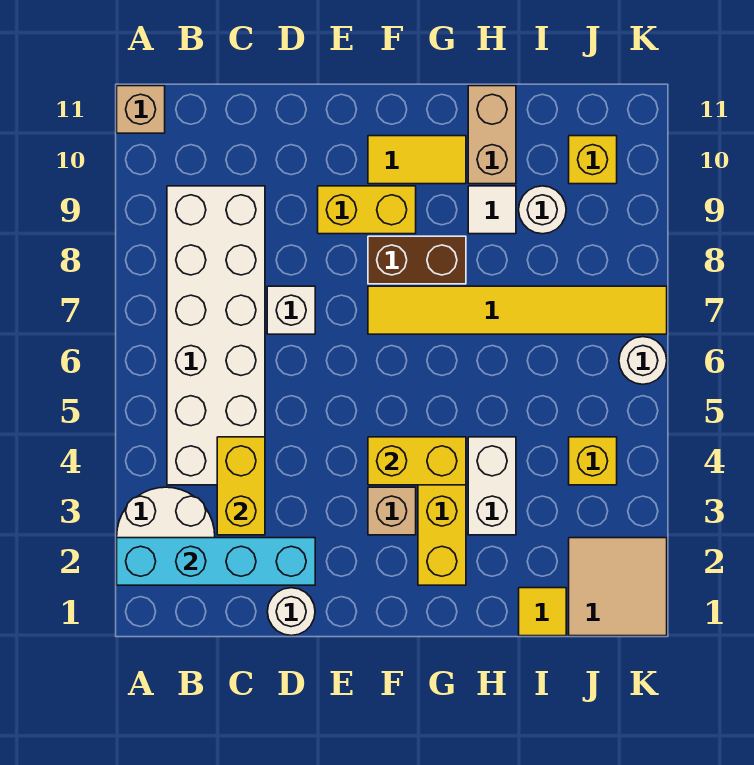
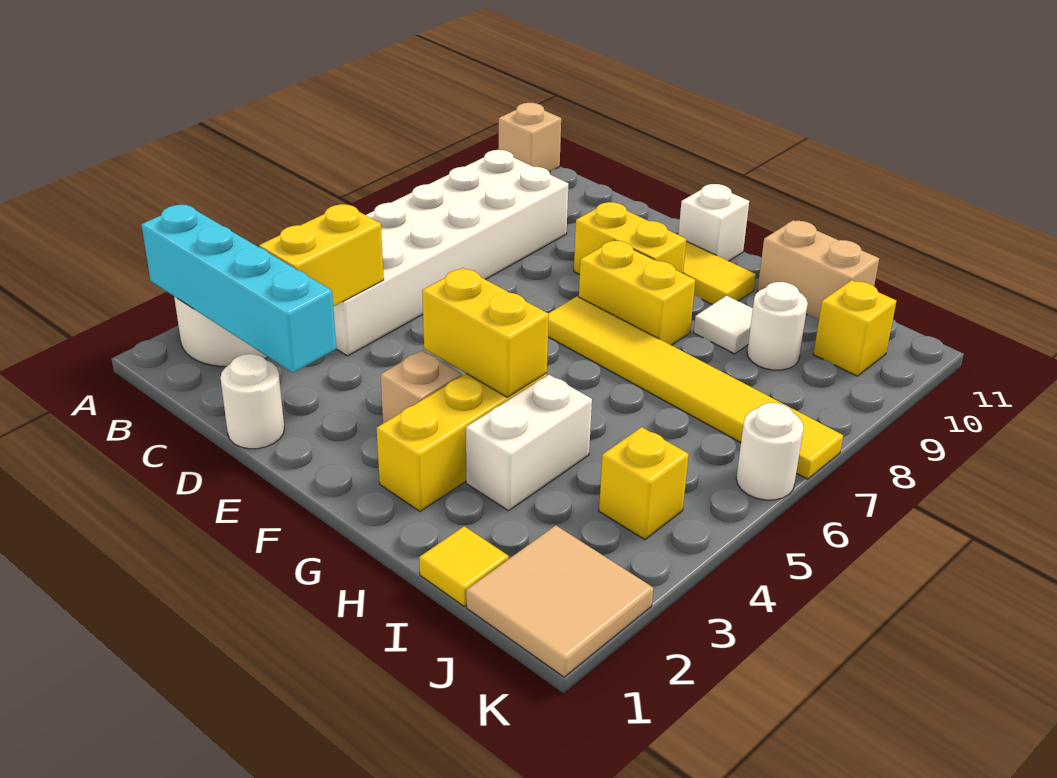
white brick D7 level 1 -> white brick F11 level 1
brown brick F8:G8 level 1 -> yellow brick F8:G8 level 1
tan brick H10:H11 level 1 -> tan brick H11:I11 level 1

